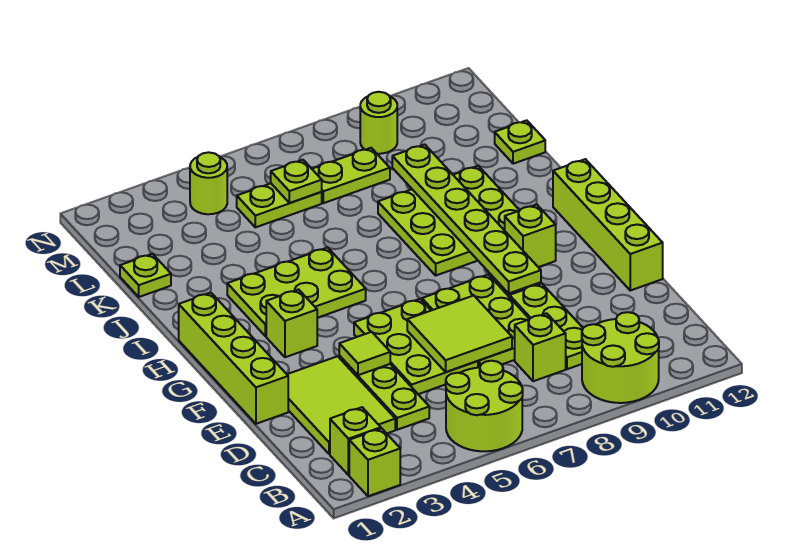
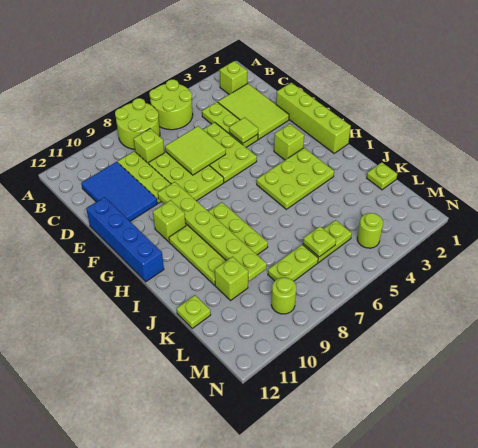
lime brick A2 level 1 -> lime brick K10 level 1
lime round brick A9:B10 level 1 -> lime round brick A7:B8 level 1
none -> blue tile C10:E11 level 1
lime brick E12:H12 level 1 -> blue brick E12:H12 level 1

